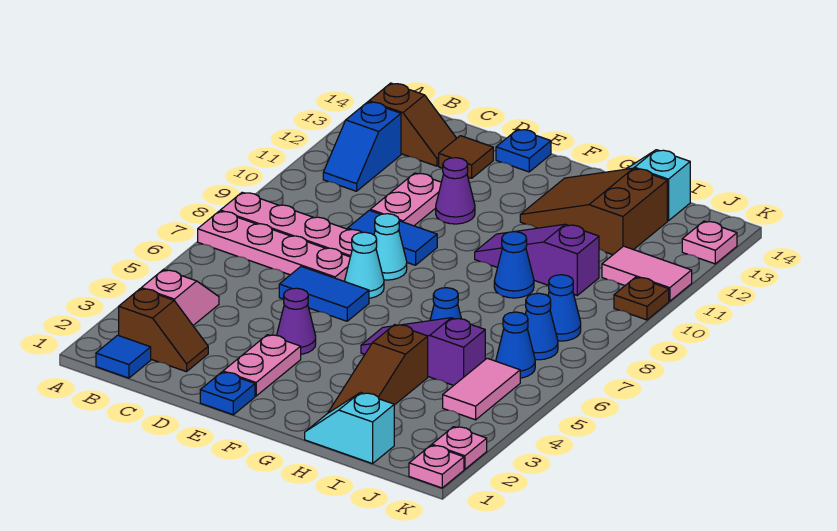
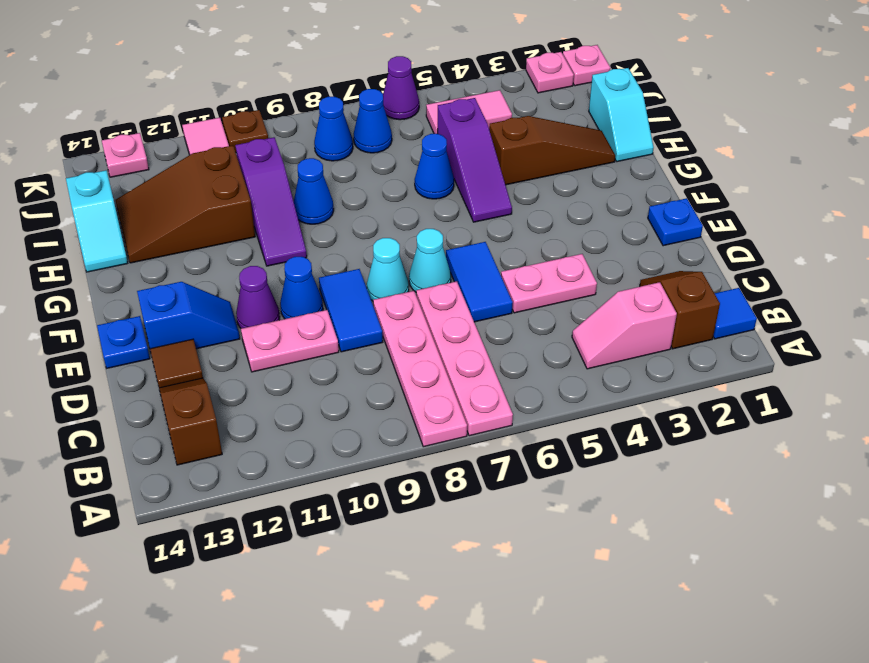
blue slope B11:B12 level 1 top 12 -> blue slope E12:E13 level 1 top 13
pink plate E2:E3 level 1 -> pink plate D4:D5 level 1
purple cone E4 level 1 -> purple cone K6 level 1
brown slope G12:I13 level 1 top I -> brown slope H11:I13 level 1 top 11
blue cone J6 level 1 -> blue cone E10 level 1

